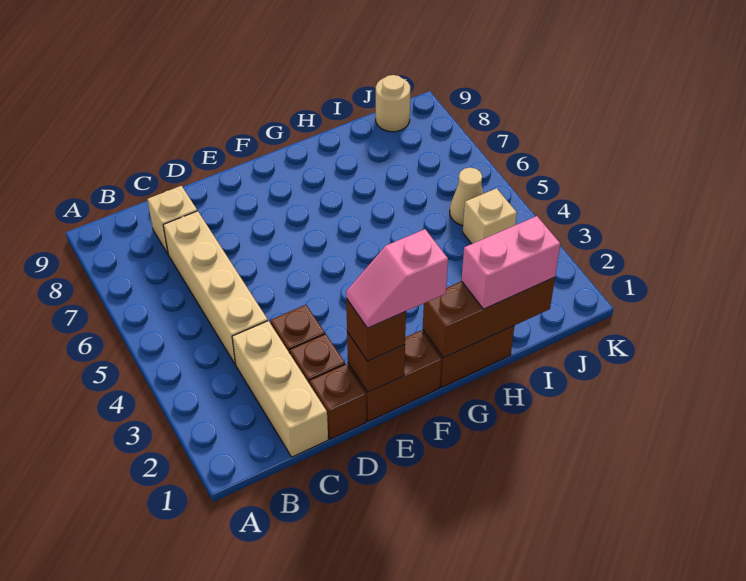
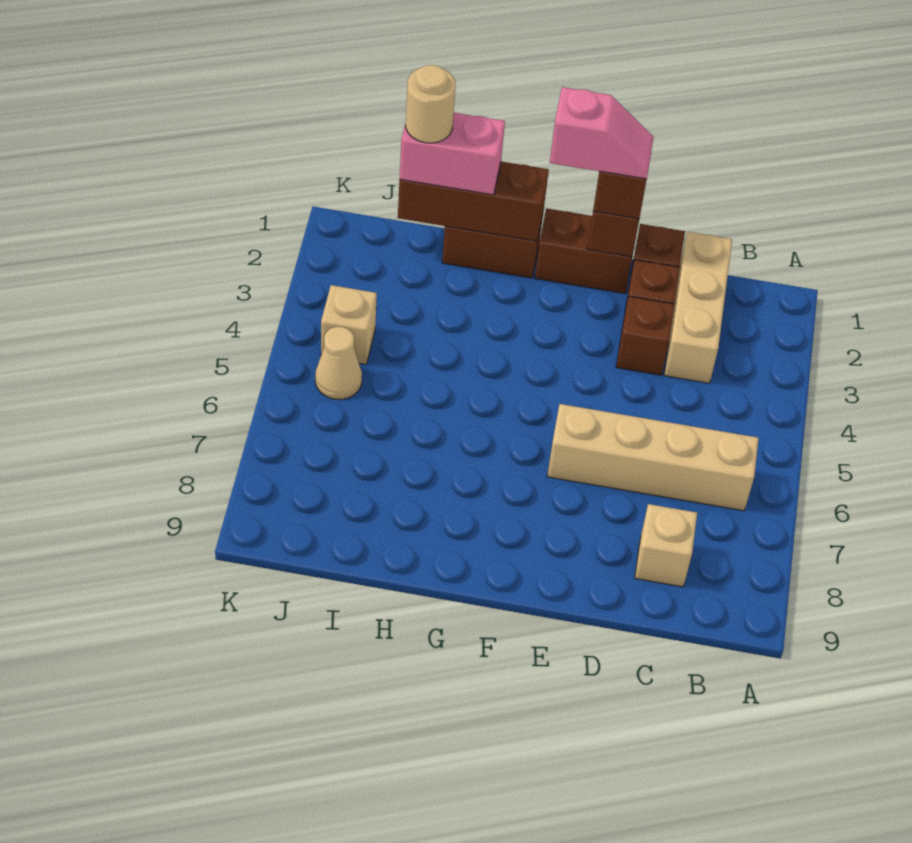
tan brick C4:C7 level 1 -> tan brick B6:E6 level 1
tan round brick J9 level 1 -> tan round brick I1 level 4

